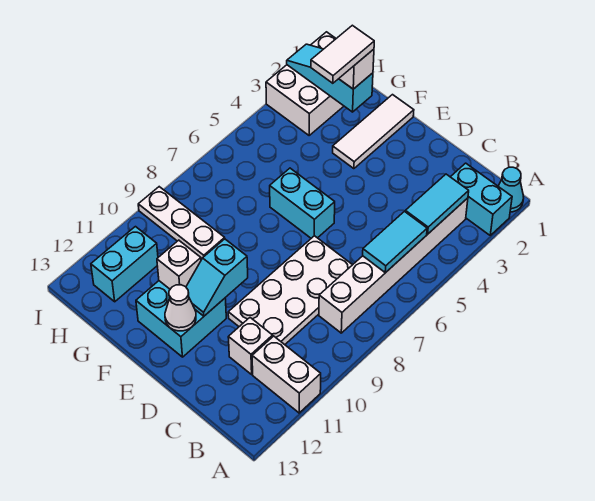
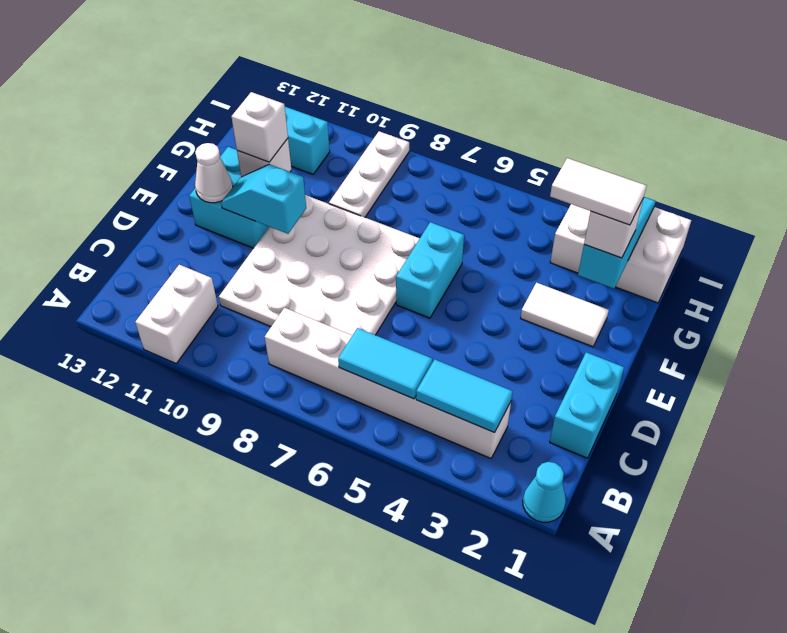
cyan brick A2:B2 level 1 -> cyan brick C1:D1 level 1
white plate C7:D10 level 1 -> white plate C7:F10 level 1
white brick C11 level 1 -> white brick F11 level 3
white tile F1:F3 level 1 -> white tile F2:F3 level 1

